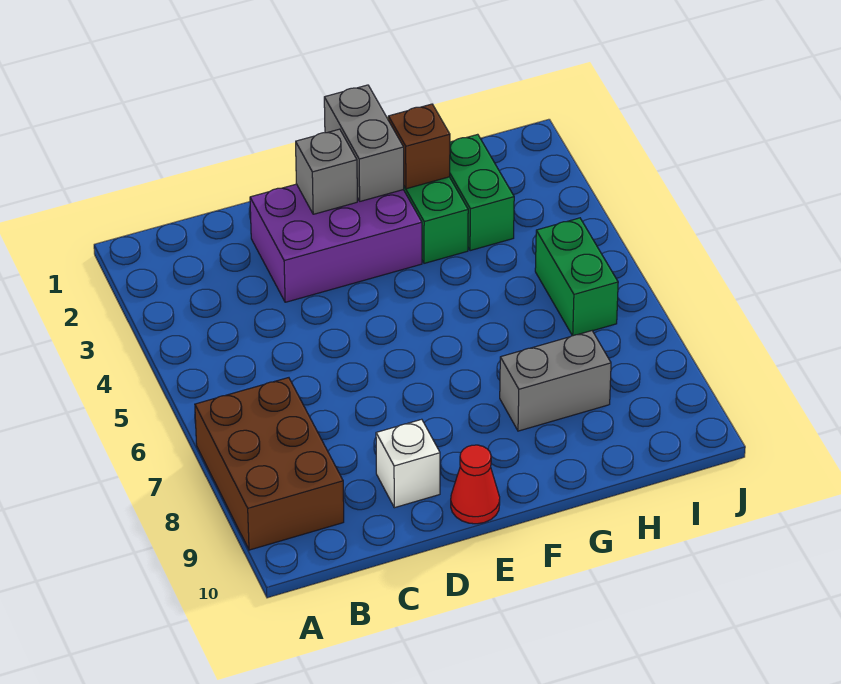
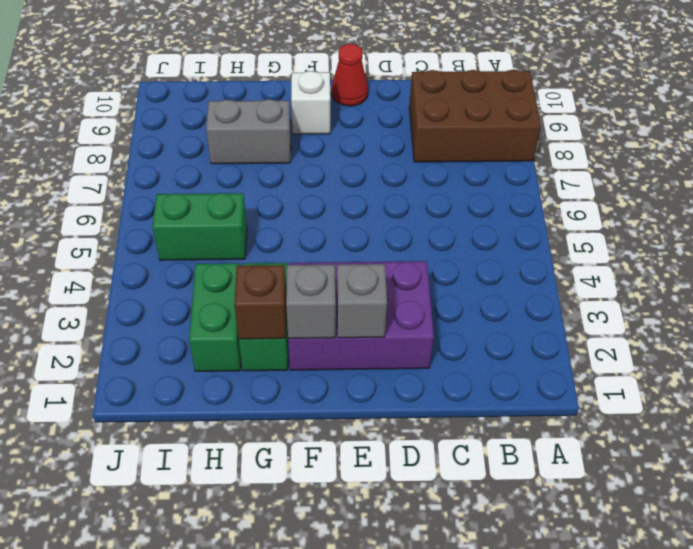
brown brick A7:B9 level 1 -> brown brick A8:C9 level 1
white brick D9 level 1 -> white brick F9 level 1
grey brick F1:F2 level 2 -> grey brick F2 level 2
green brick I5:I6 level 1 -> green brick H5:I5 level 1

